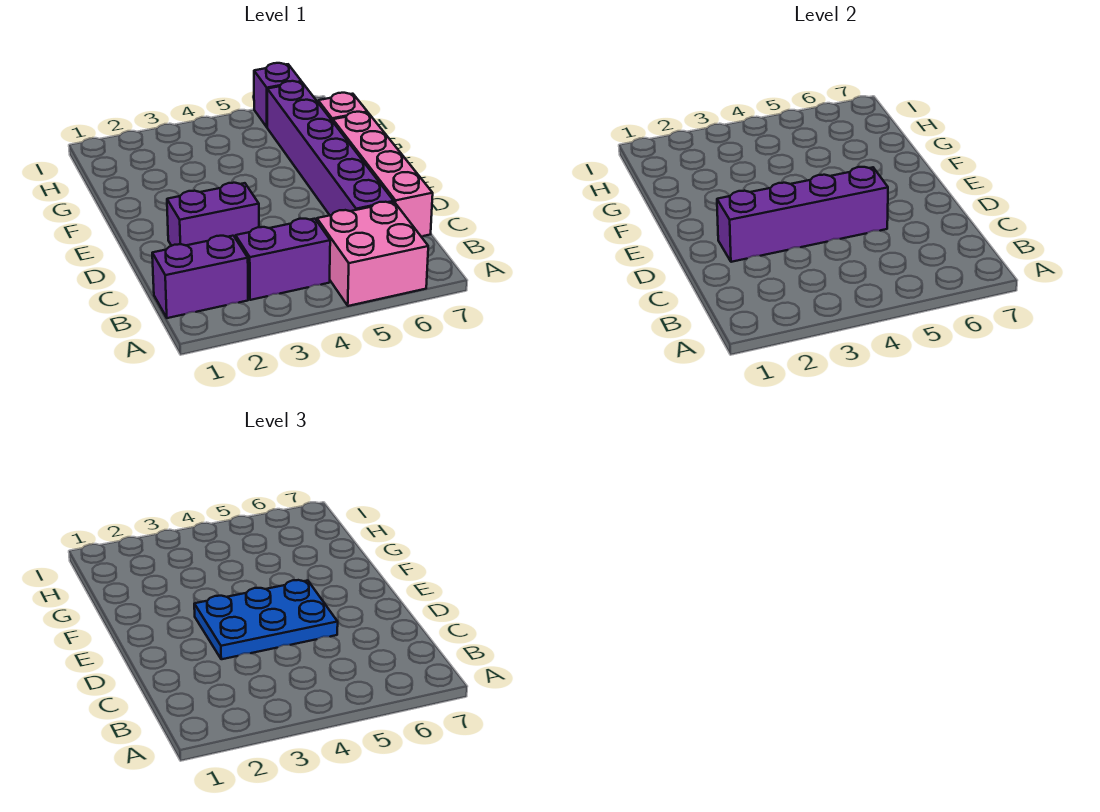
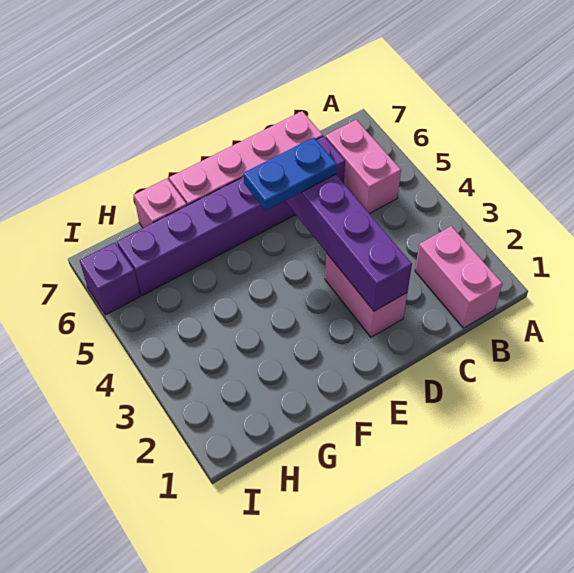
pink brick A5:B6 level 1 -> pink brick B5:B6 level 1
purple brick B1:B2 level 1 -> pink brick B1:B2 level 1
purple brick B3:B4 level 1 -> none
purple brick D2:D3 level 1 -> pink brick D2:D3 level 1
blue plate D3:E5 level 3 -> blue plate D5:E5 level 3

